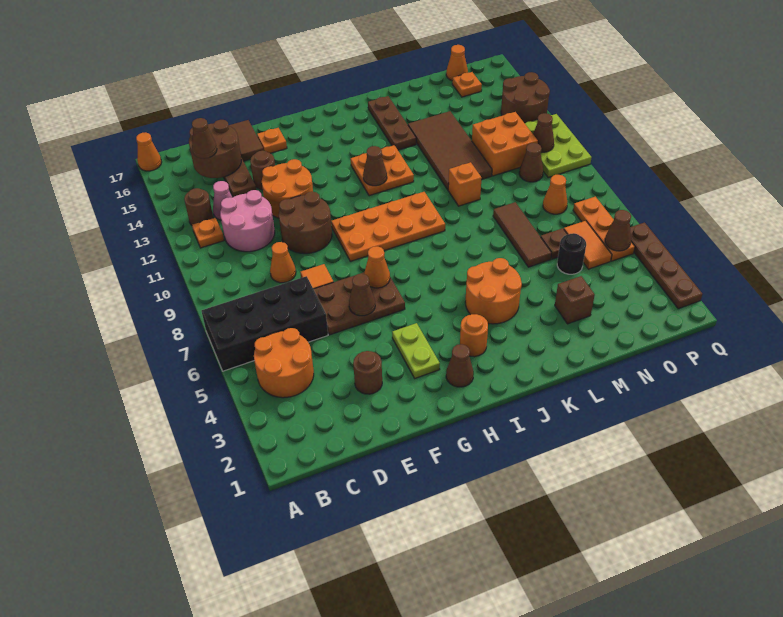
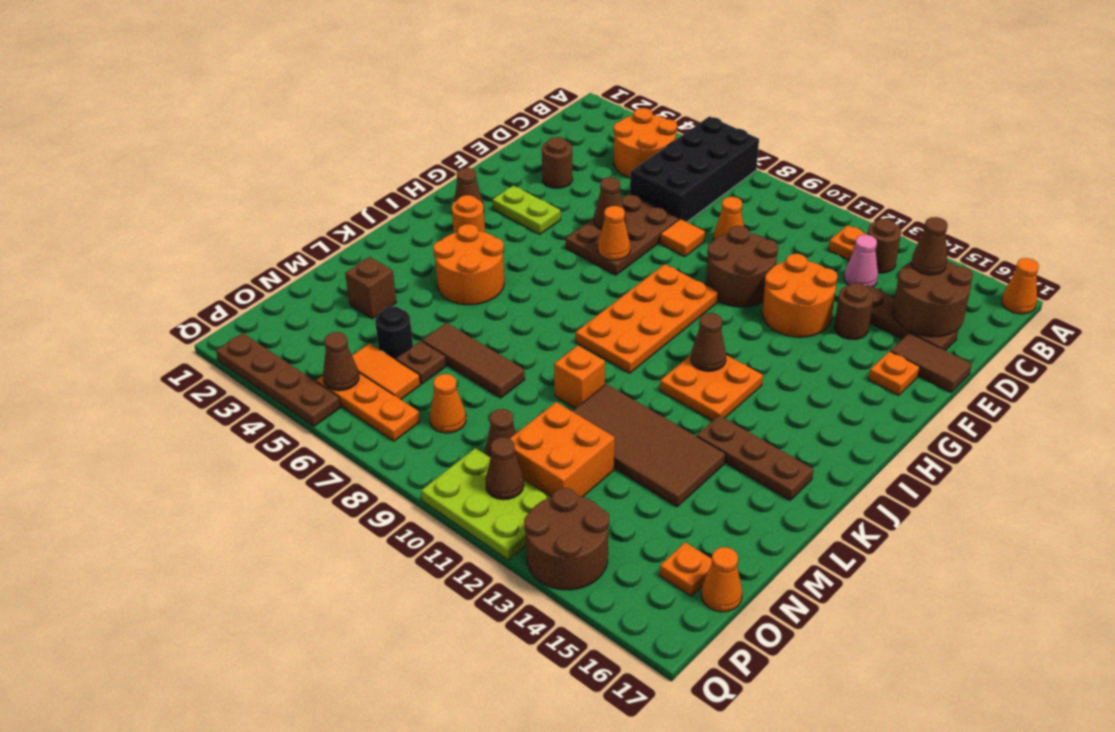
pink round brick C11:D12 level 1 -> none

